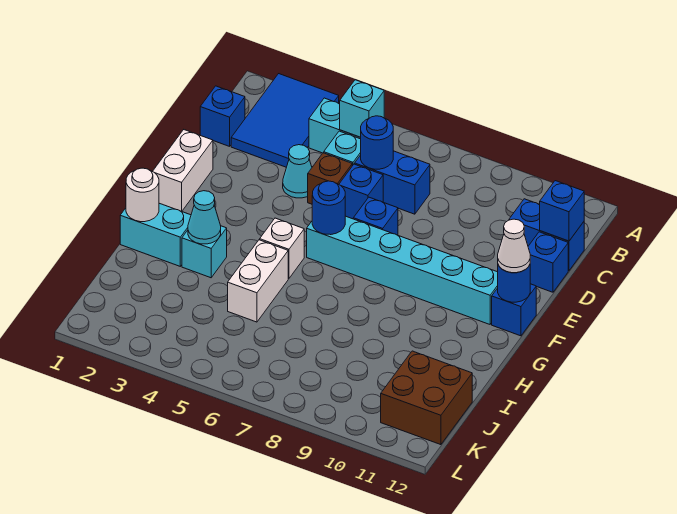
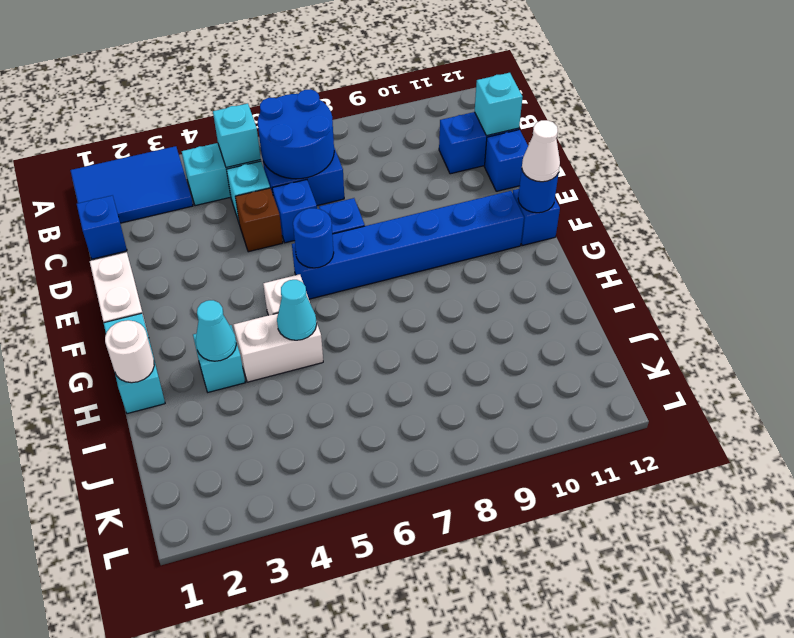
blue tile A2:C3 level 1 -> blue tile A1:B3 level 1
blue round brick C6 level 2 -> blue round brick B6:C7 level 2
blue brick C12 level 2 -> cyan brick C12 level 2
cyan cone D4 level 1 -> cyan cone H5 level 2
cyan brick F6:F11 level 1 -> blue brick F6:F11 level 1
cyan brick H1:H2 level 1 -> cyan brick G1:H1 level 1
white brick H5:I5 level 1 -> white brick H4:H5 level 1
brown brick J11:K12 level 1 -> none

